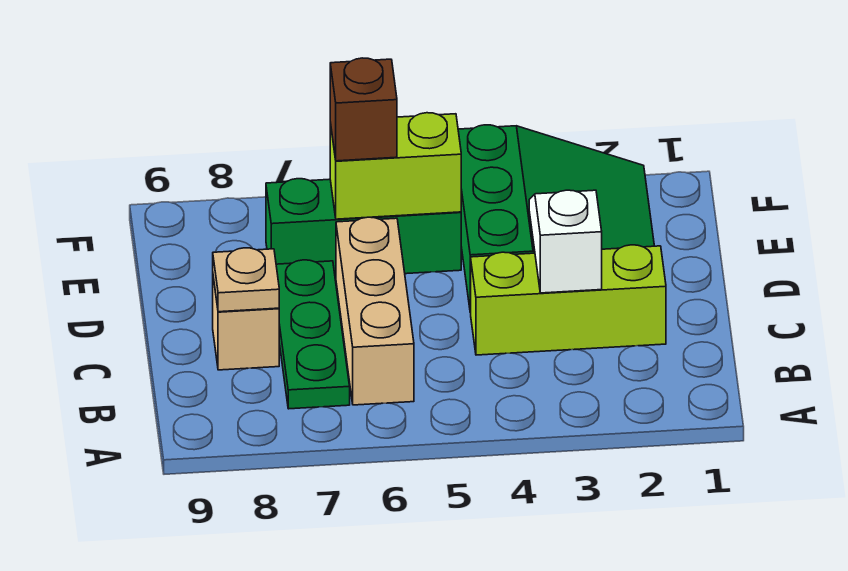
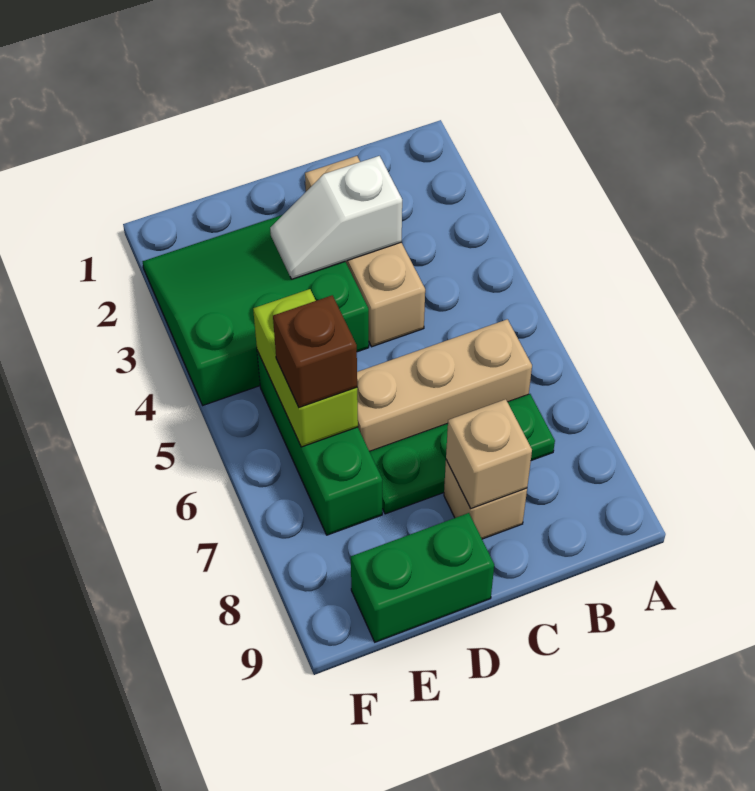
lime brick C2:C4 level 1 -> tan brick C2:C4 level 1
tan plate C8 level 2 -> tan brick C8 level 2
none -> green brick D9:E9 level 1

